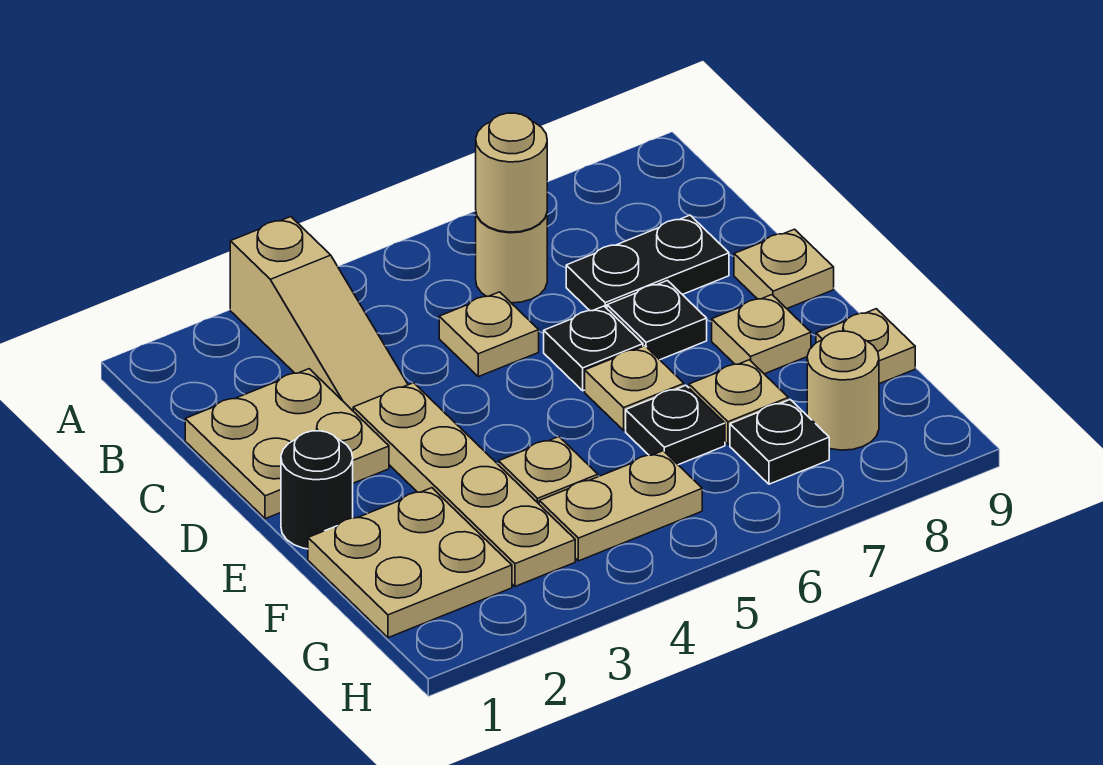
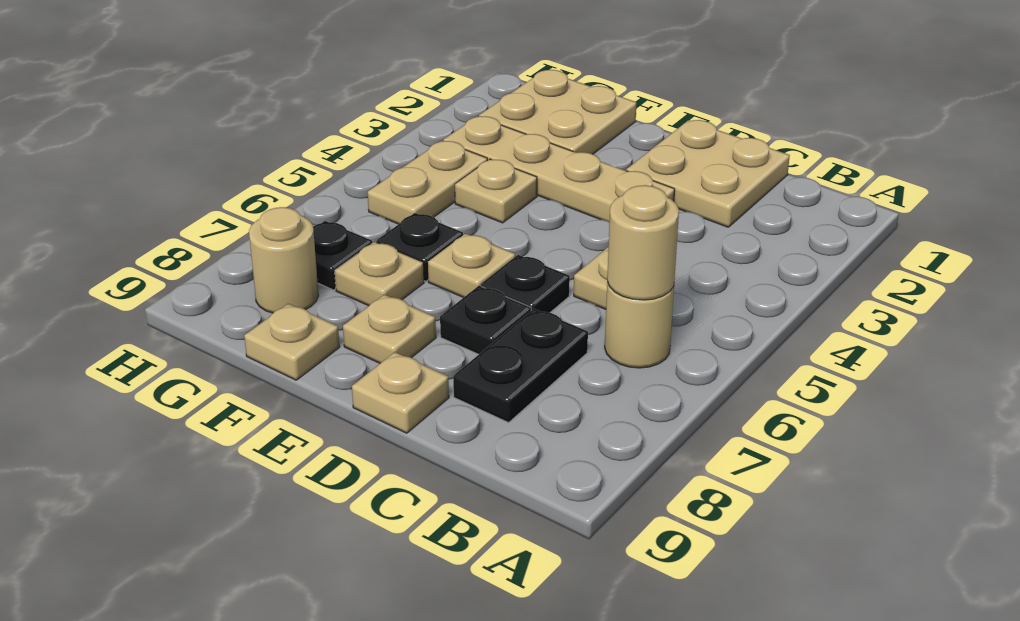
tan slope A3:C3 level 1 top A -> none
black round brick E1 level 1 -> none

